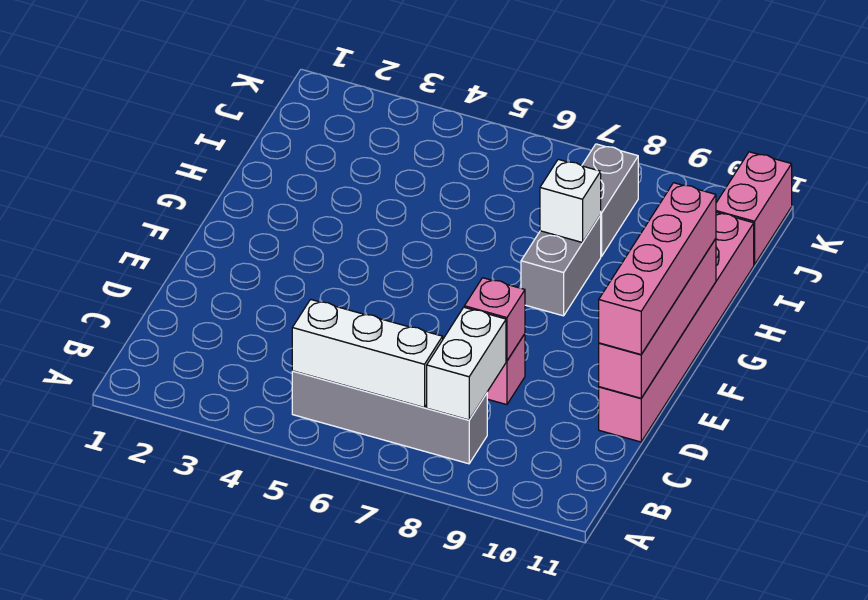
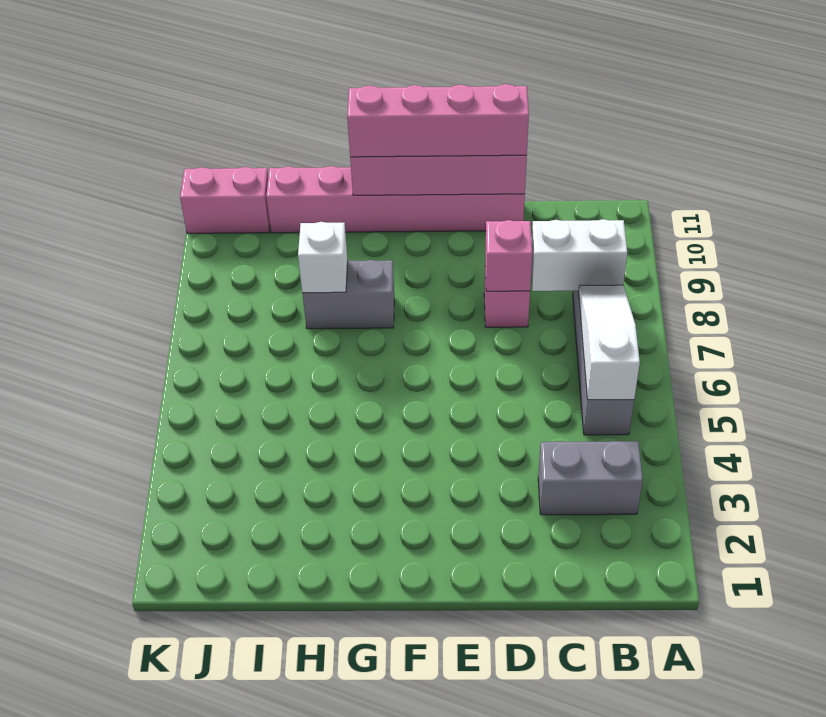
white brick B5:B7 level 2 -> white slope B5:B7 level 2 top 5
grey brick I8:J8 level 1 -> grey brick B3:C3 level 1

